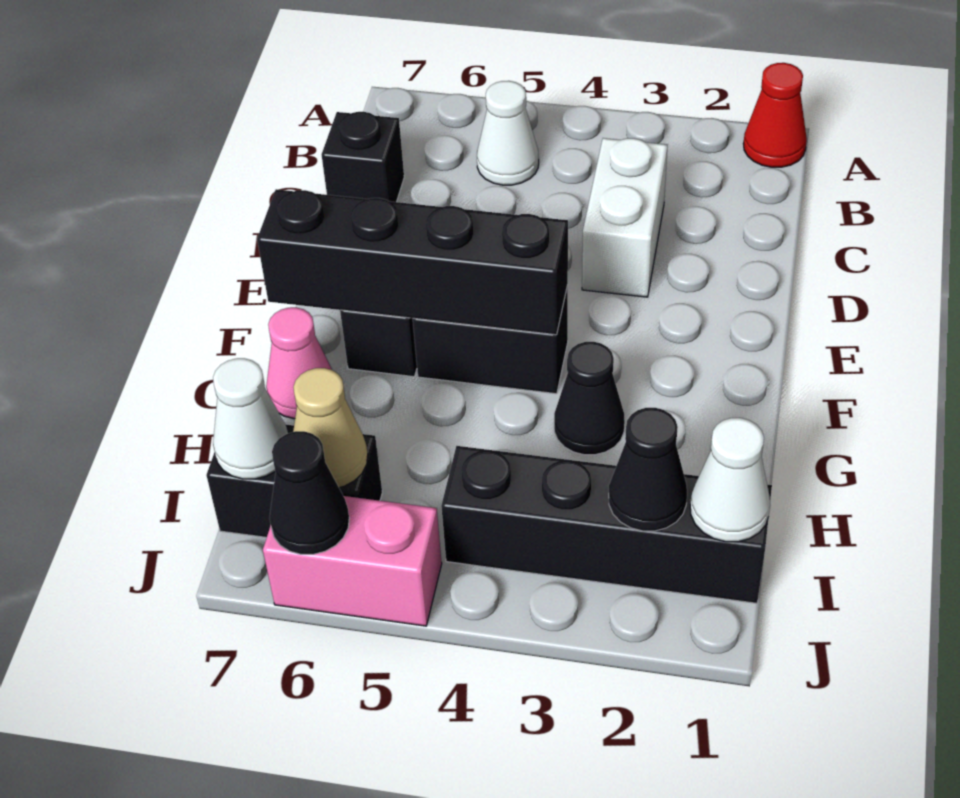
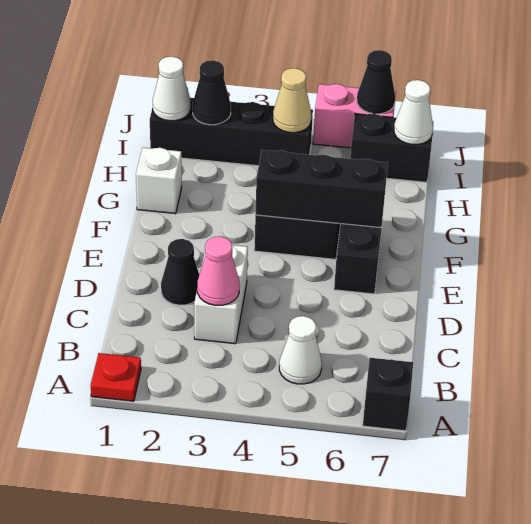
red cone A1 level 1 -> red plate A1 level 1
black brick C7 level 1 -> black brick A7 level 1
black brick F4:F7 level 2 -> black brick F4:F6 level 2
none -> white brick G1 level 1
black cone G3 level 1 -> black cone D2 level 1
pink cone G7 level 1 -> pink cone C3 level 2
tan cone I6 level 2 -> tan cone I4 level 2

